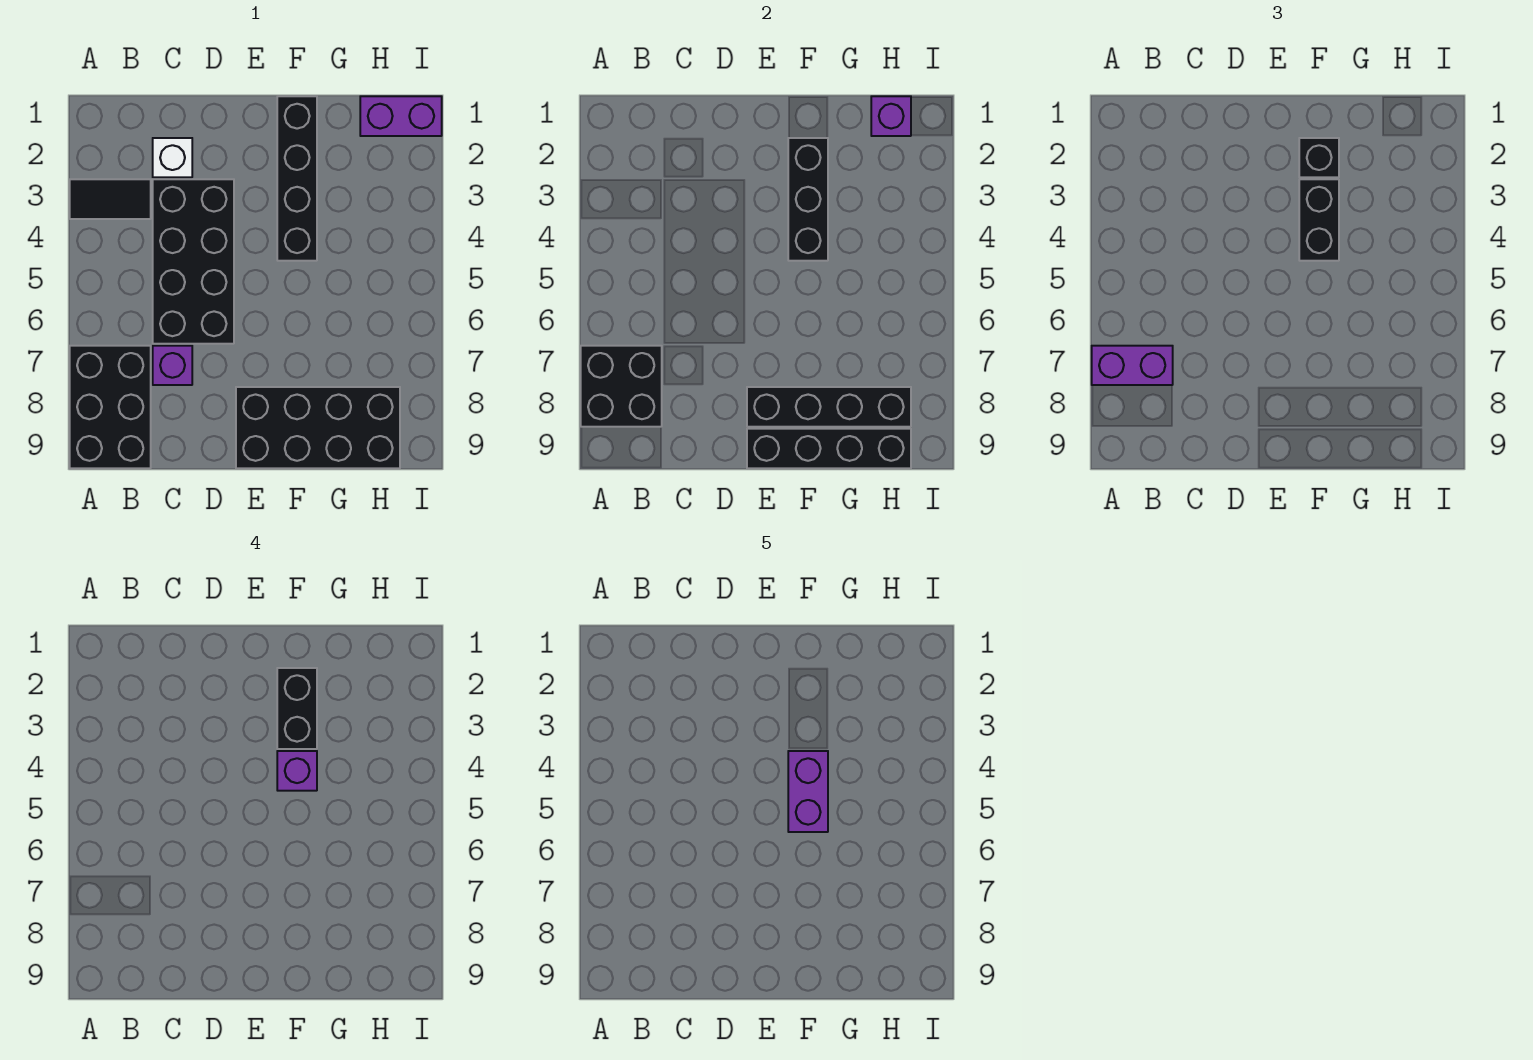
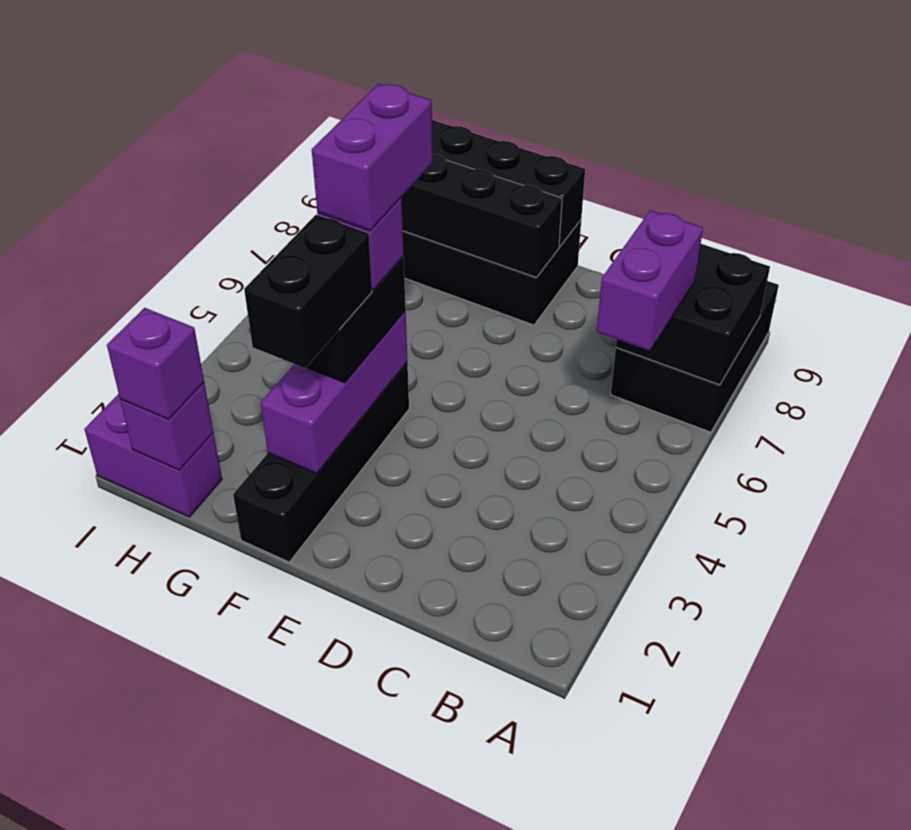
black tile A3:B3 level 1 -> none
purple brick A7:B7 level 3 -> purple brick B6:B7 level 3
white brick C2 level 1 -> none
black brick C3:D6 level 1 -> none
purple brick C7 level 1 -> purple brick H1 level 3
black brick F2:F4 level 2 -> purple brick F2:F4 level 2
black brick F2 level 3 -> none

